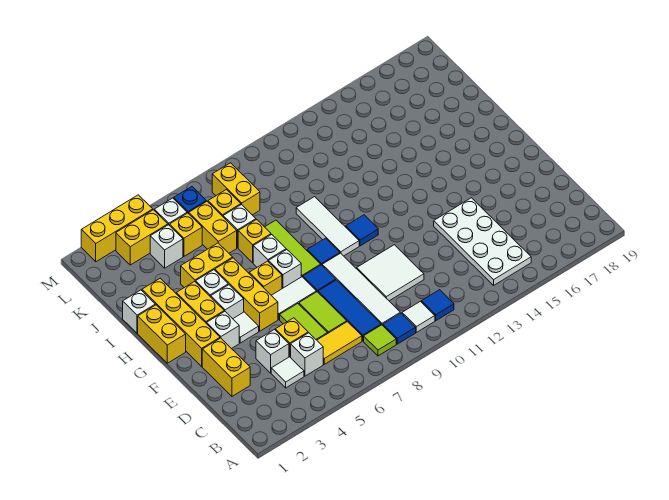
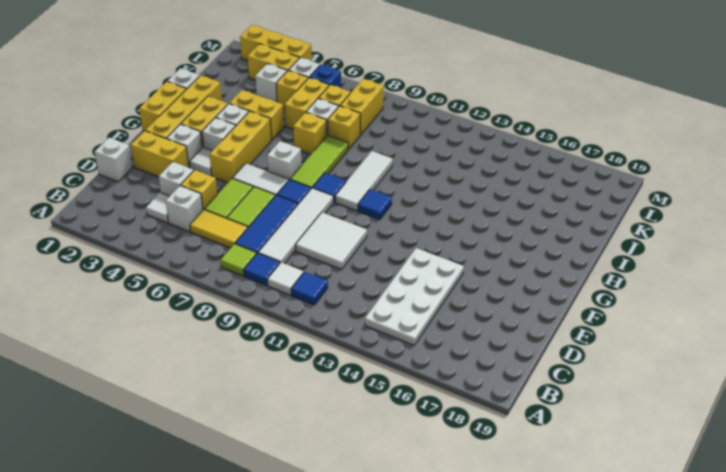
yellow brick D2:E2 level 1 -> yellow brick E2:E3 level 1
yellow brick G6 level 1 -> yellow brick J8 level 1
white brick H7 level 1 -> white brick D1 level 1

